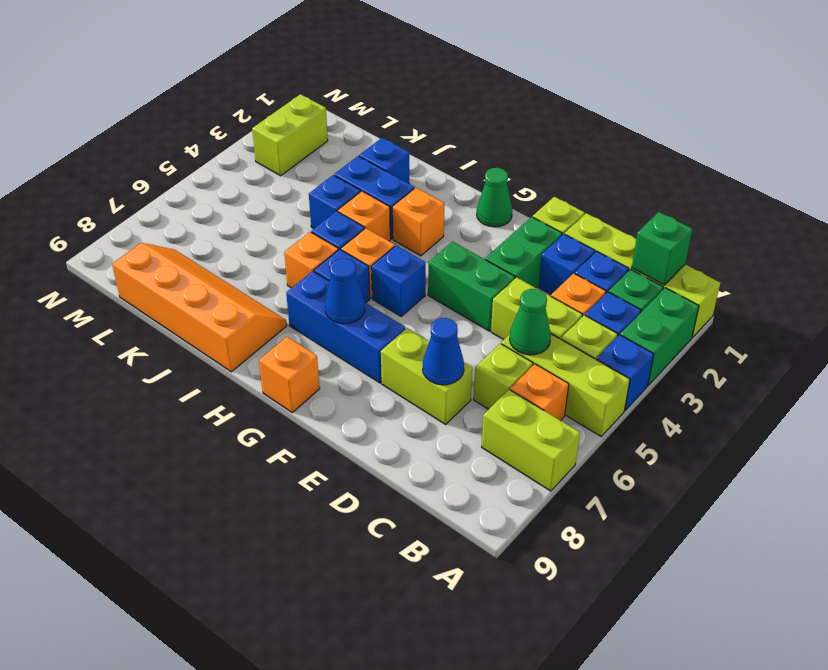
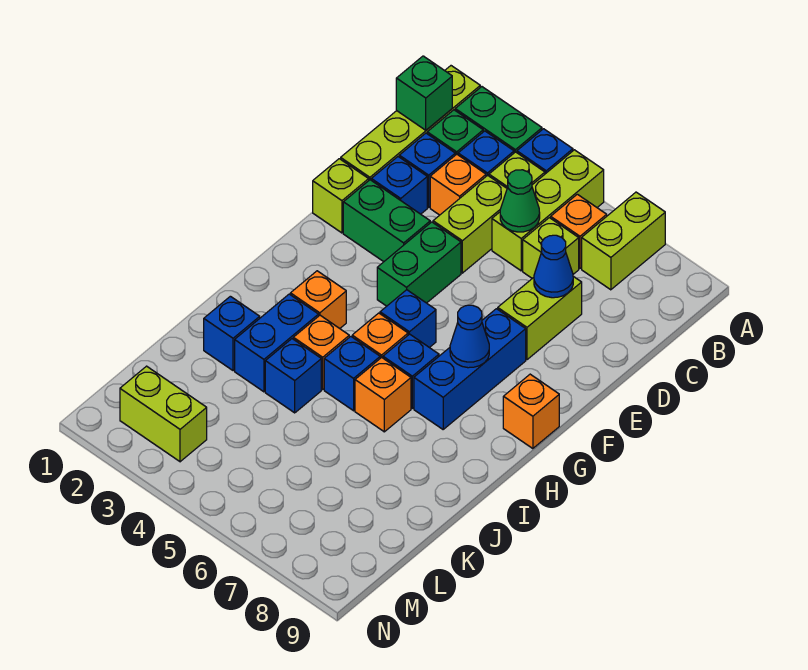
green cone G1 level 1 -> none
orange slope I8:L9 level 1 top 9 -> none

